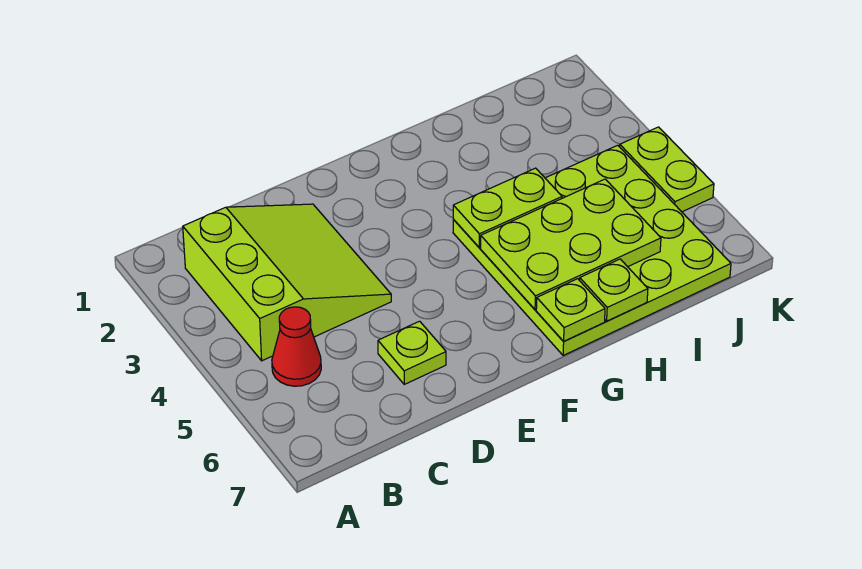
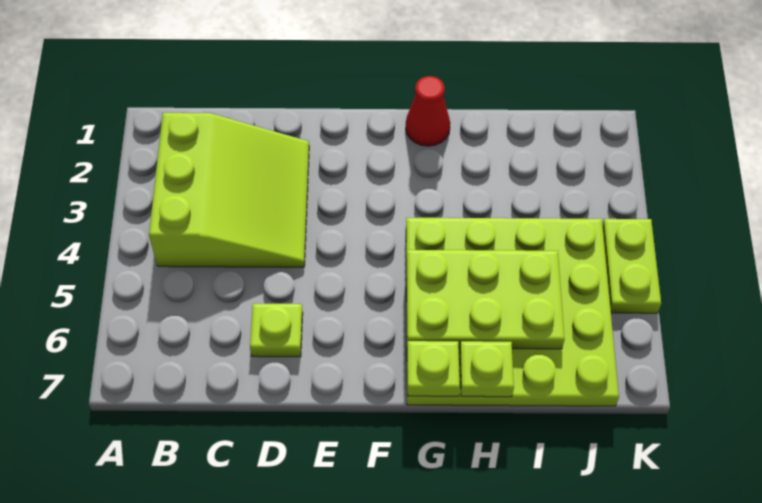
red cone B5 level 1 -> red cone G1 level 1
lime plate G4:H4 level 2 -> none

